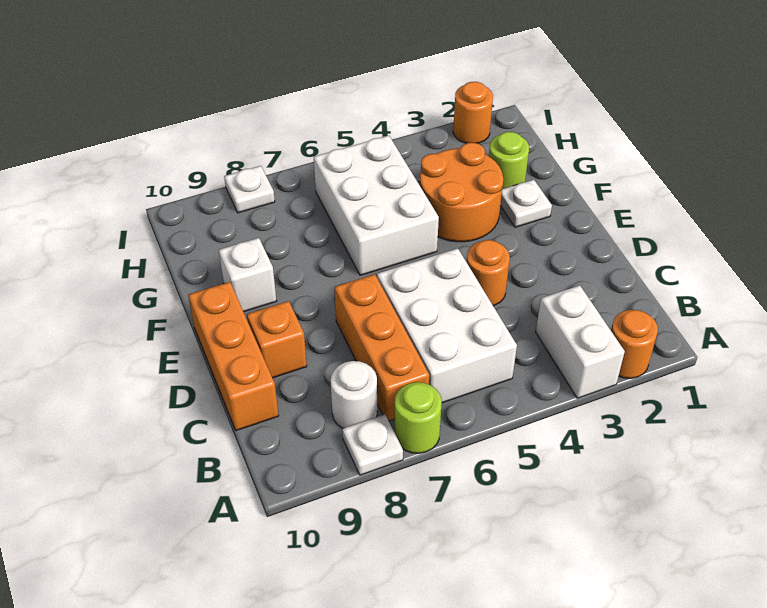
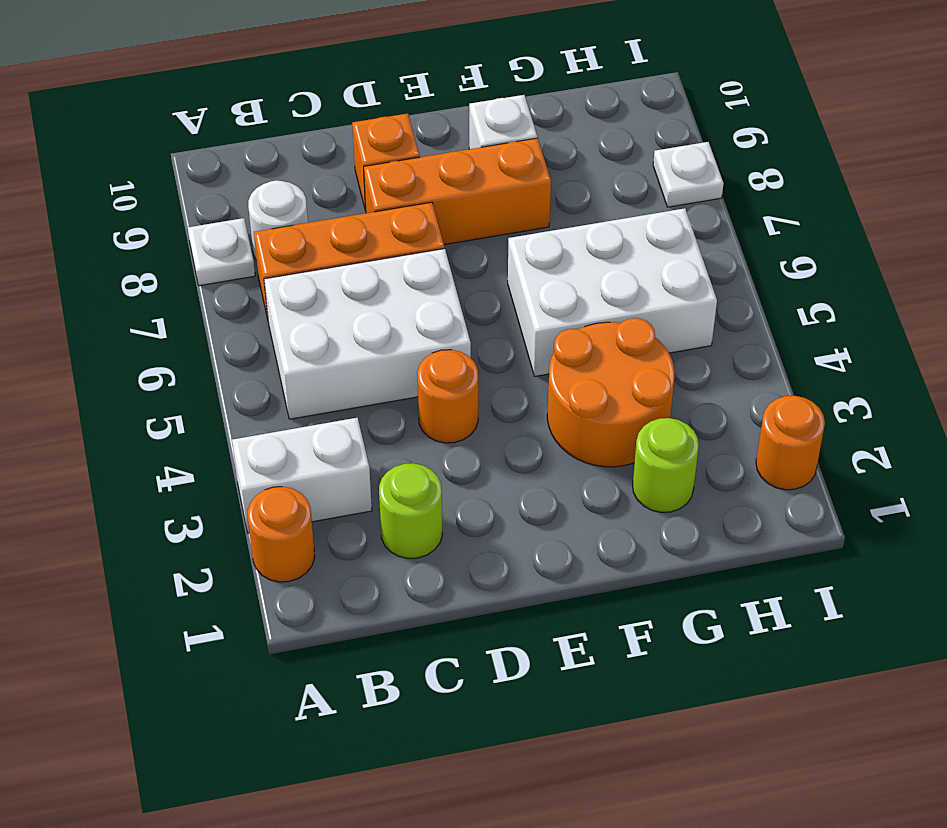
lime round brick A7 level 1 -> lime round brick C2 level 1
orange brick C10:E10 level 1 -> orange brick D8:F8 level 1
white plate F2 level 1 -> none

